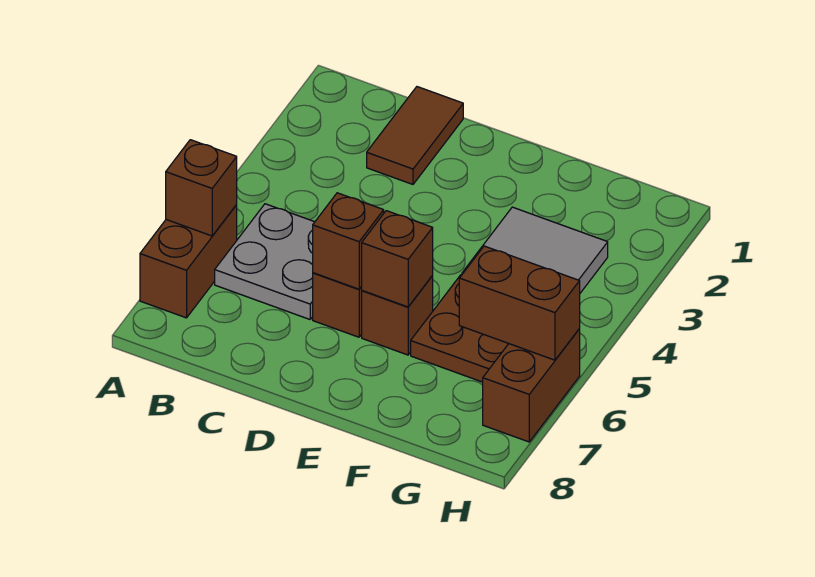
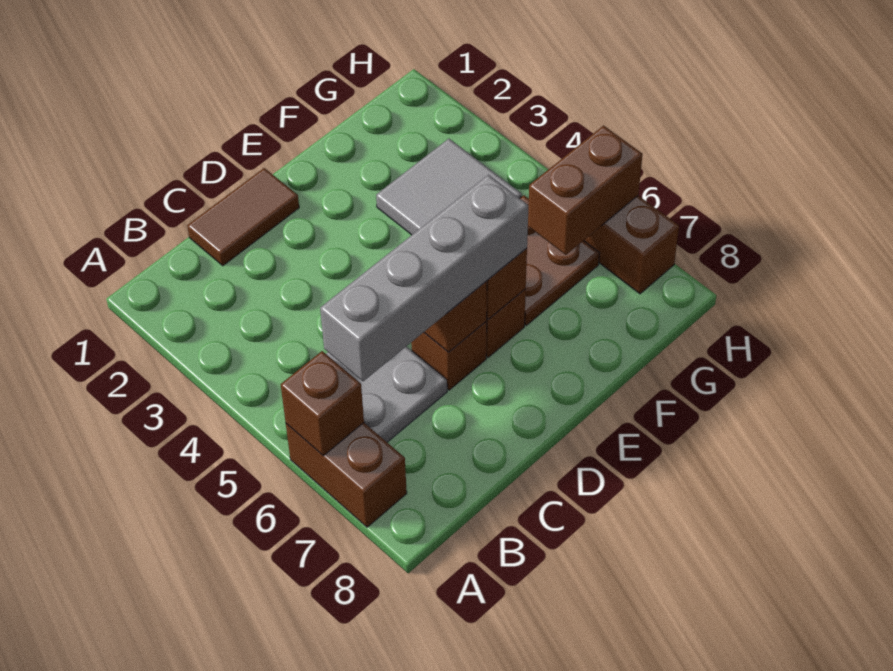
none -> grey brick B6:E6 level 3
brown tile C1:C2 level 1 -> brown tile C1:D1 level 1

